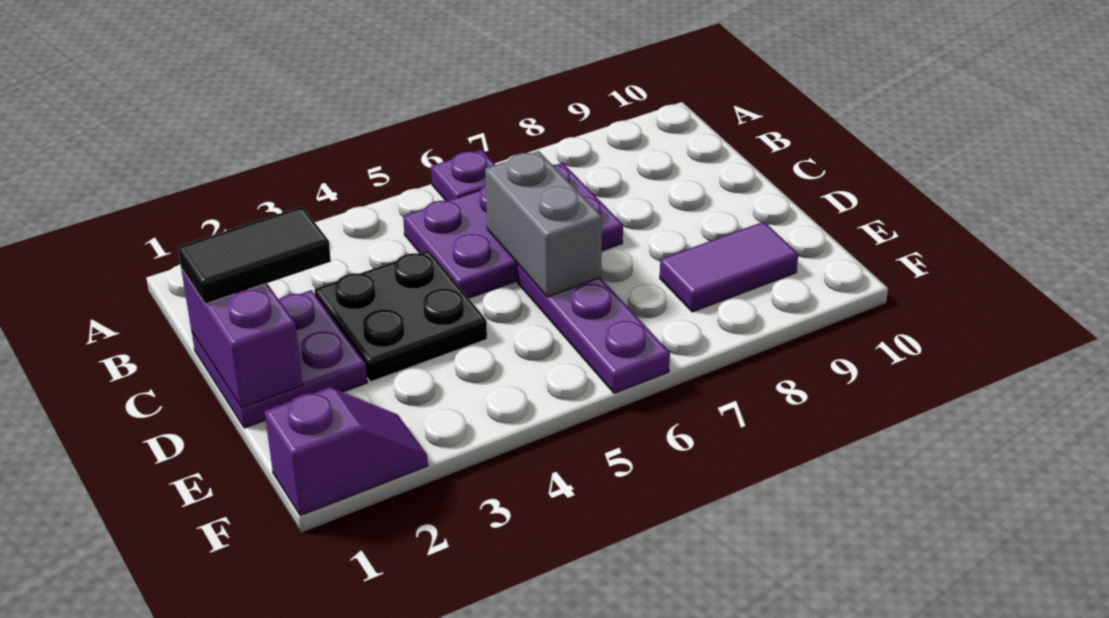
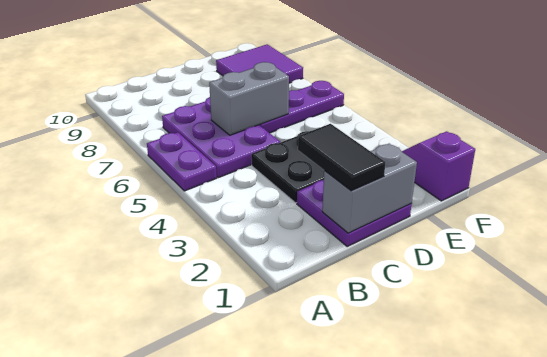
purple plate A6 level 1 -> purple plate A5:A6 level 1
purple brick C1:D1 level 2 -> grey brick C1:D1 level 2
purple tile E8:E9 level 1 -> purple tile E8:F9 level 1

